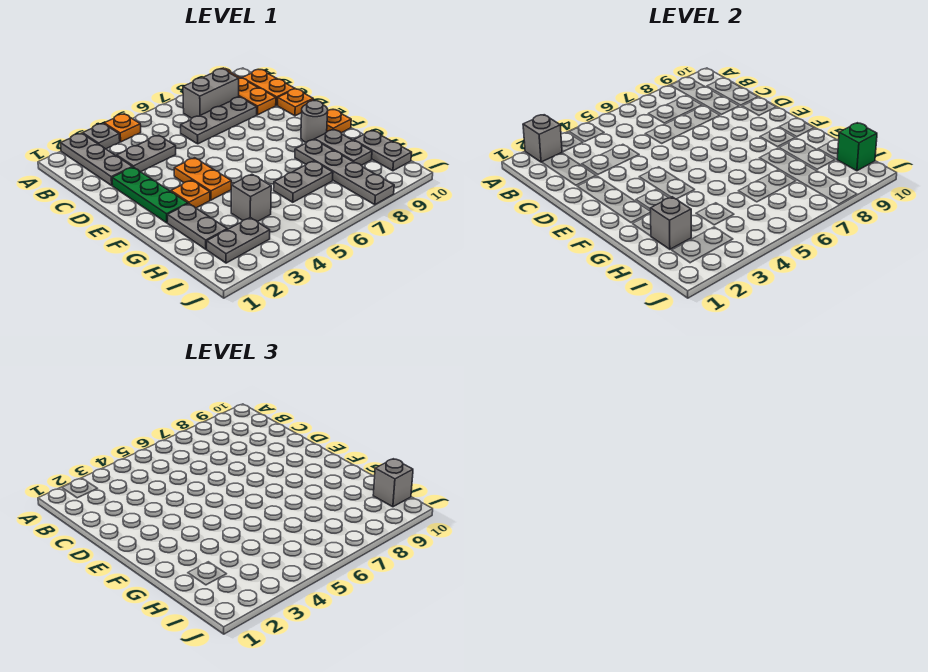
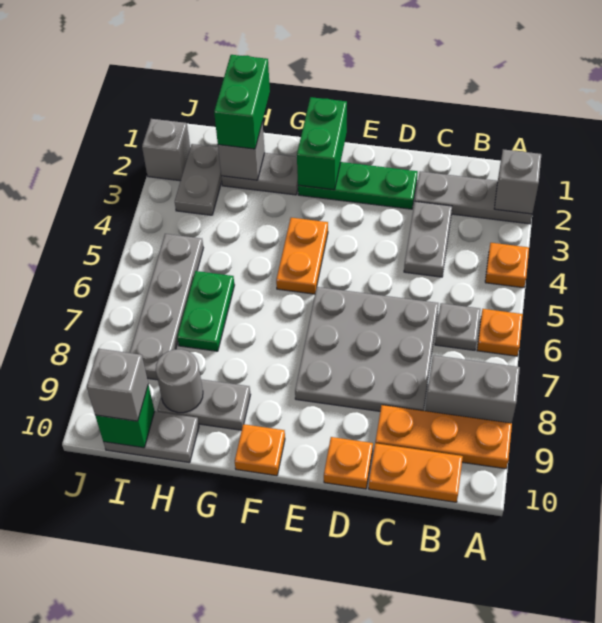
grey plate A3 level 1 -> grey plate B6 level 1
grey brick B7:B8 level 1 -> grey brick A8:B8 level 1
grey plate C6:C8 level 1 -> grey plate C6:E8 level 1
orange plate E4:F4 level 1 -> orange plate F4:F5 level 1
none -> green brick F1:F2 level 2
orange plate F3 level 1 -> orange plate A6 level 1
grey round brick F9 level 1 -> grey round brick H9 level 2
grey plate G8:J8 level 1 -> grey plate I5:I8 level 1
none -> green brick H1:H2 level 3
grey brick H4 level 1 -> grey brick J2 level 1
grey plate H6:H7 level 1 -> green plate H6:H7 level 1

